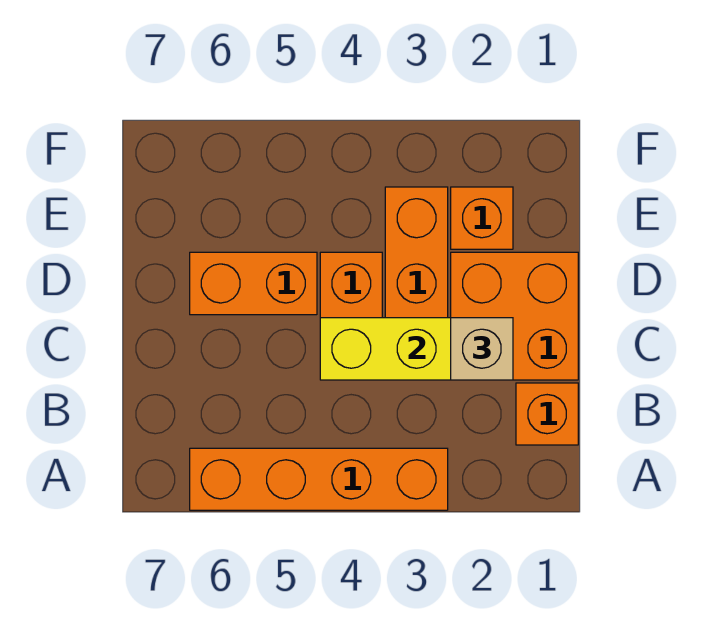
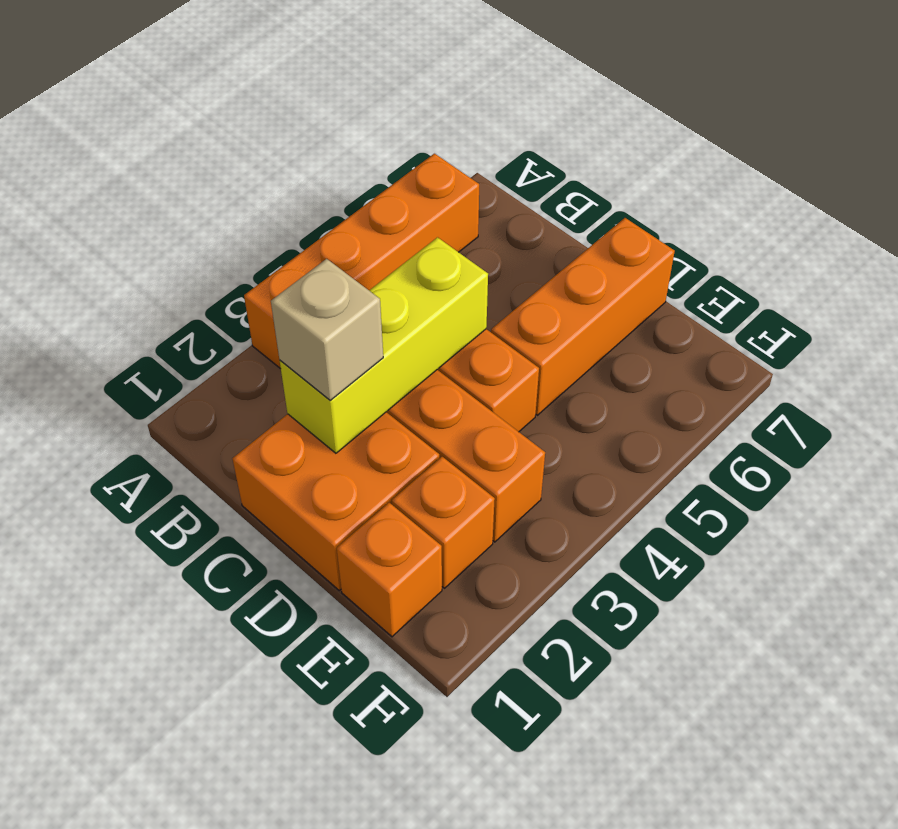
orange brick B1 level 1 -> orange brick E1 level 1
orange brick D5:D6 level 1 -> orange brick D5:D7 level 1

